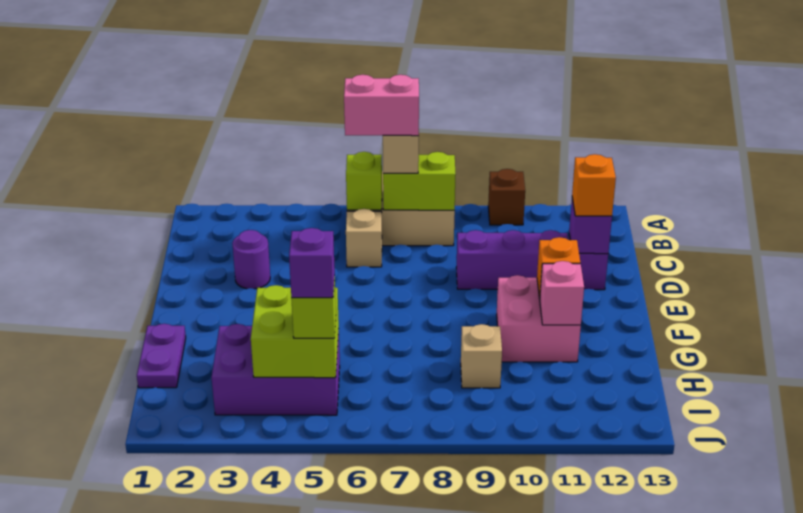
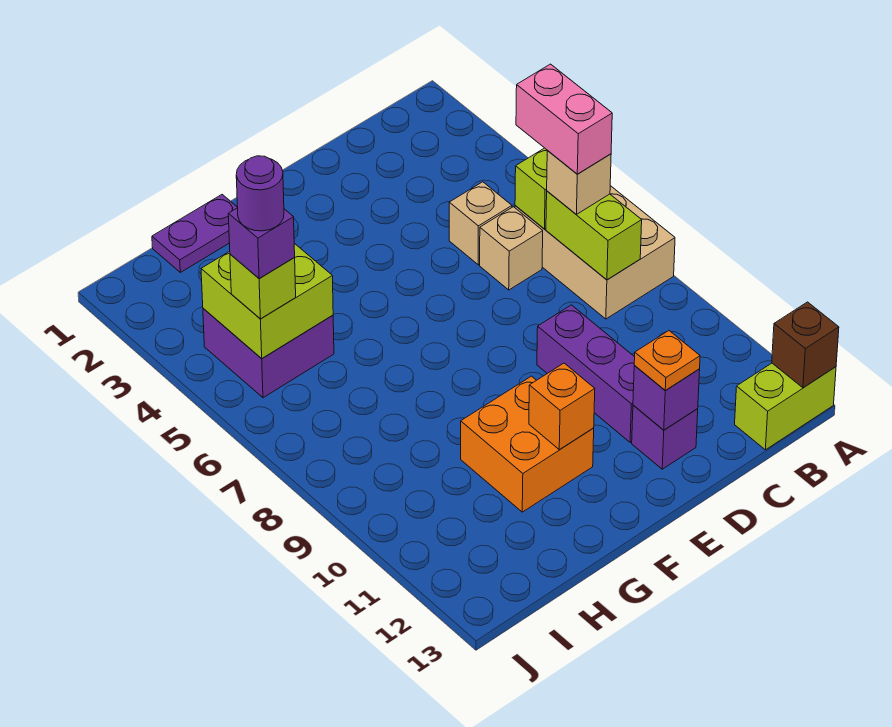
brown brick A10 level 1 -> brown brick A13 level 2
none -> lime brick A13:B13 level 1
purple round brick D3 level 1 -> purple round brick I5 level 5
orange brick D12 level 3 -> orange plate D12 level 3
pink brick F10:G11 level 1 -> orange brick F10:G11 level 1
pink brick G11 level 2 -> none
purple brick H3:I5 level 1 -> purple brick H4:I5 level 1
tan brick H9 level 1 -> tan brick C5 level 1

